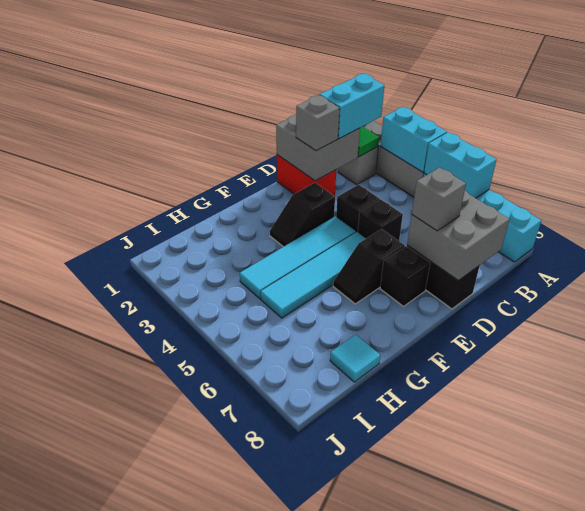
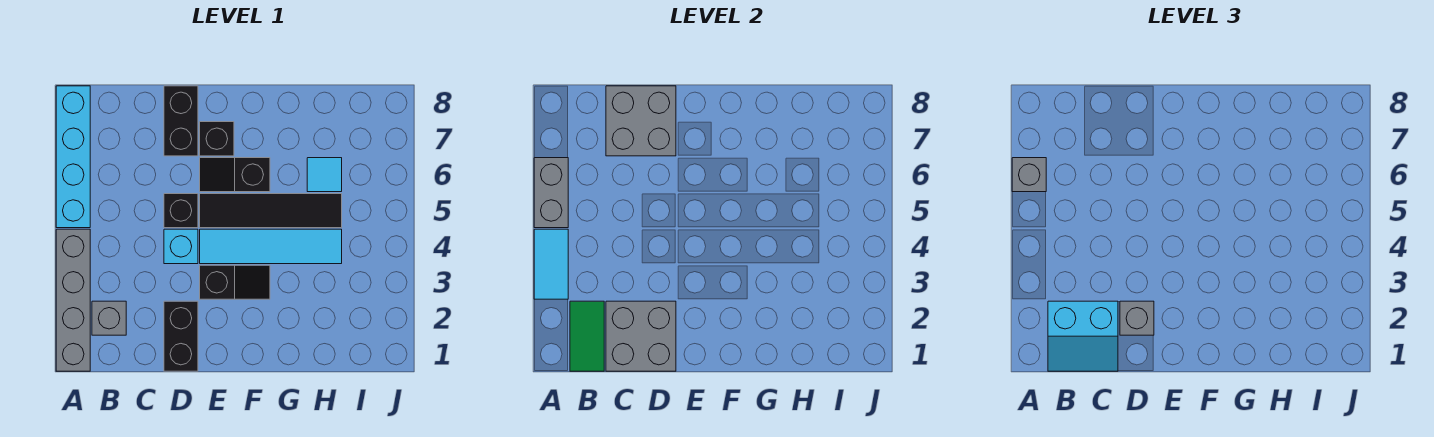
cyan brick A3:A4 level 2 -> cyan tile A3:A4 level 2
cyan brick A5:A6 level 2 -> grey brick A5:A6 level 2
red brick D1:D2 level 1 -> black brick D1:D2 level 1
black brick D4 level 1 -> cyan brick D4 level 1
grey brick D7 level 3 -> grey brick A6 level 3
cyan tile E5:H5 level 1 -> black tile E5:H5 level 1
black slope E6:F6 level 1 top E -> black slope E6:F6 level 1 top F
cyan tile H8 level 1 -> cyan tile H6 level 1

